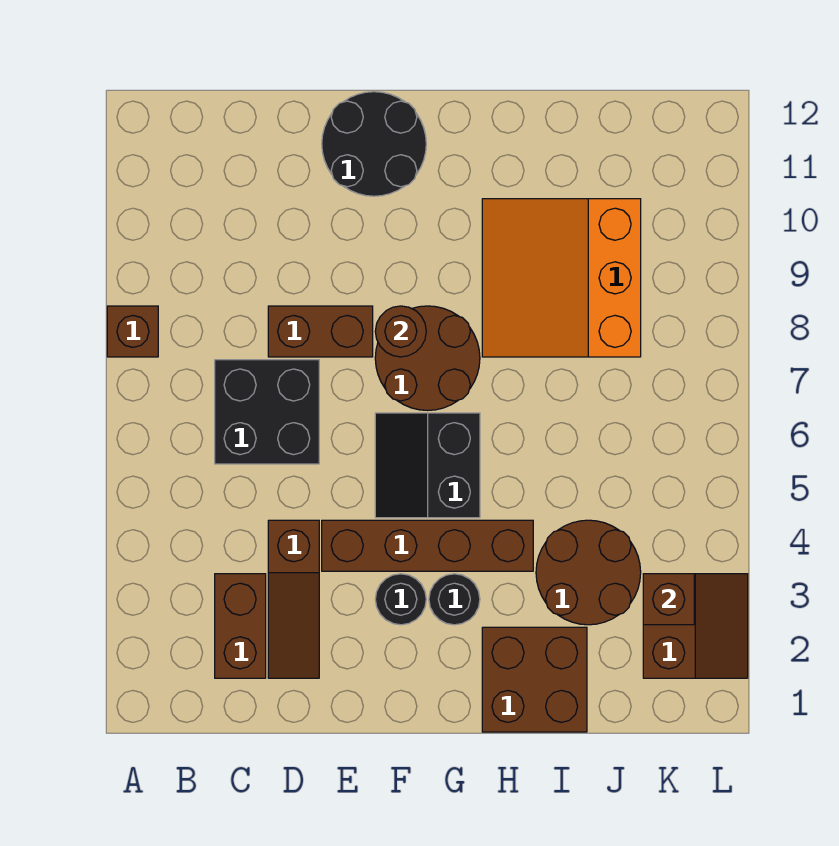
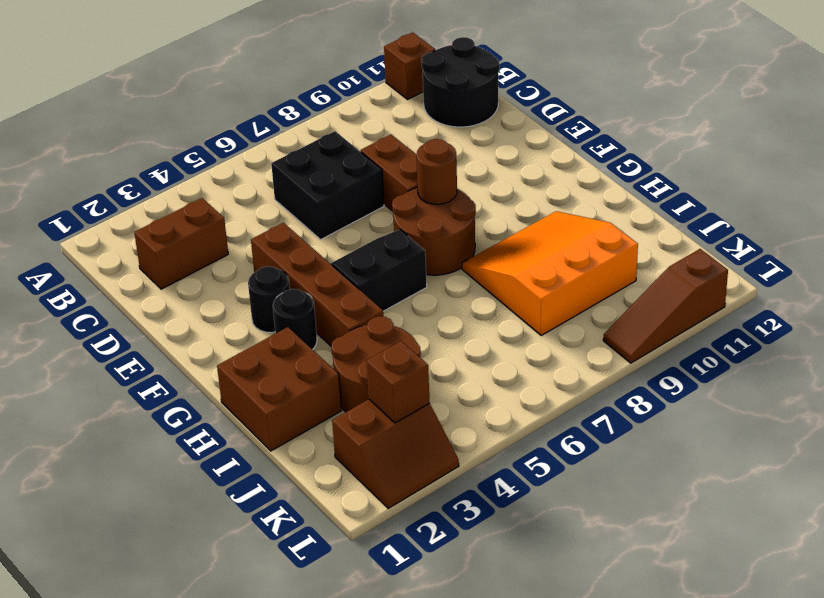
brown brick A8 level 1 -> brown brick A11 level 1
brown slope D2:D4 level 1 top 4 -> brown slope L9:L11 level 1 top 11
black round brick E11:F12 level 1 -> black round brick B11:C12 level 1

